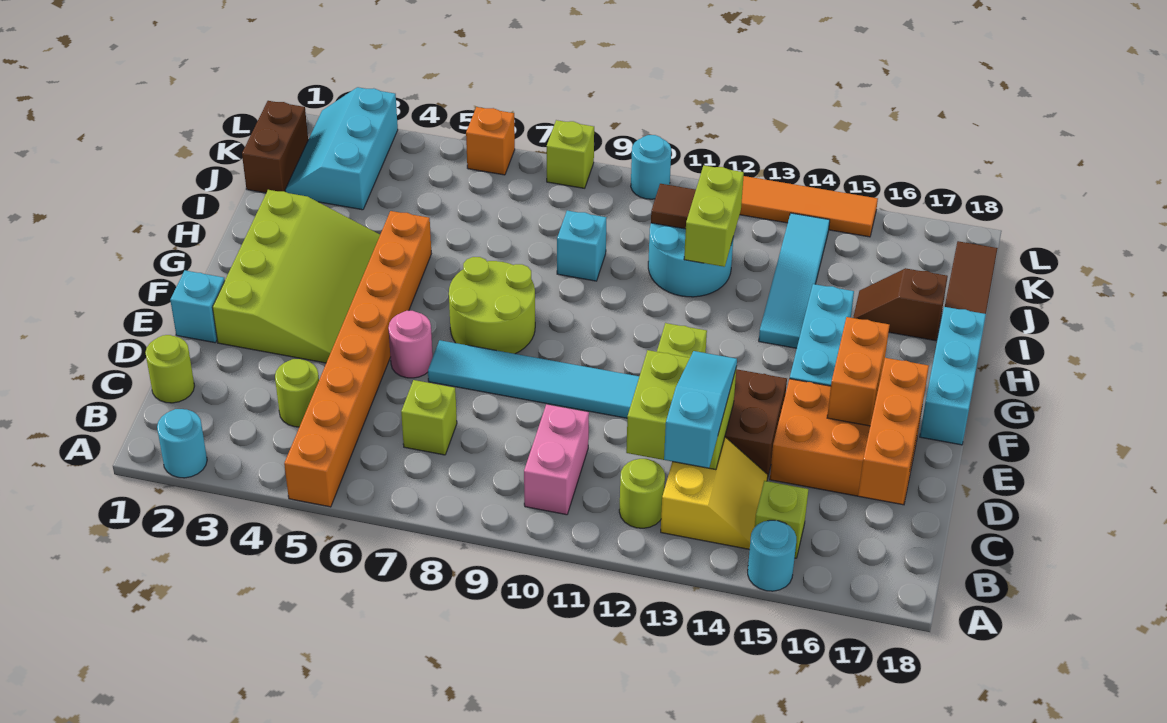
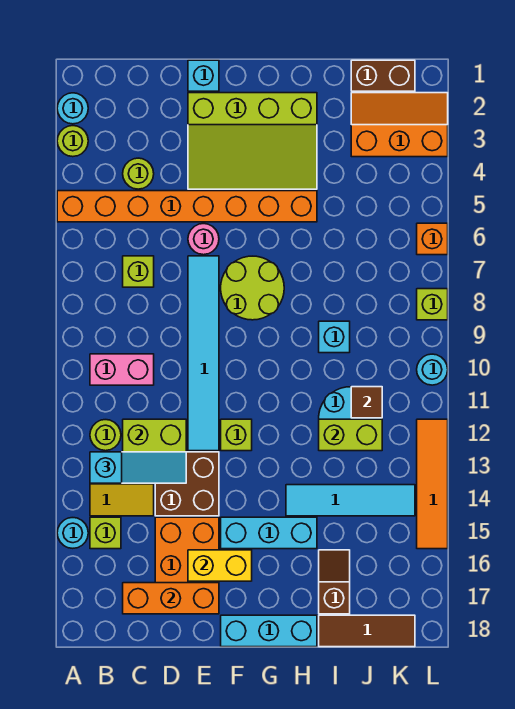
lime round brick C1 level 1 -> lime round brick A3 level 1
orange brick E16:F16 level 2 -> yellow brick E16:F16 level 2
cyan slope J2:L3 level 1 top 3 -> orange slope J2:L3 level 1 top 3

